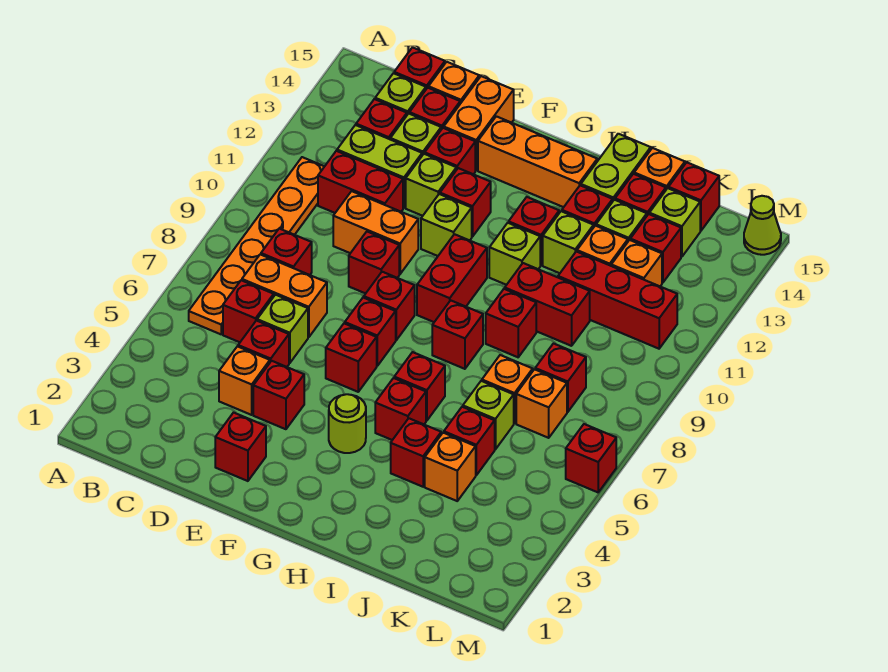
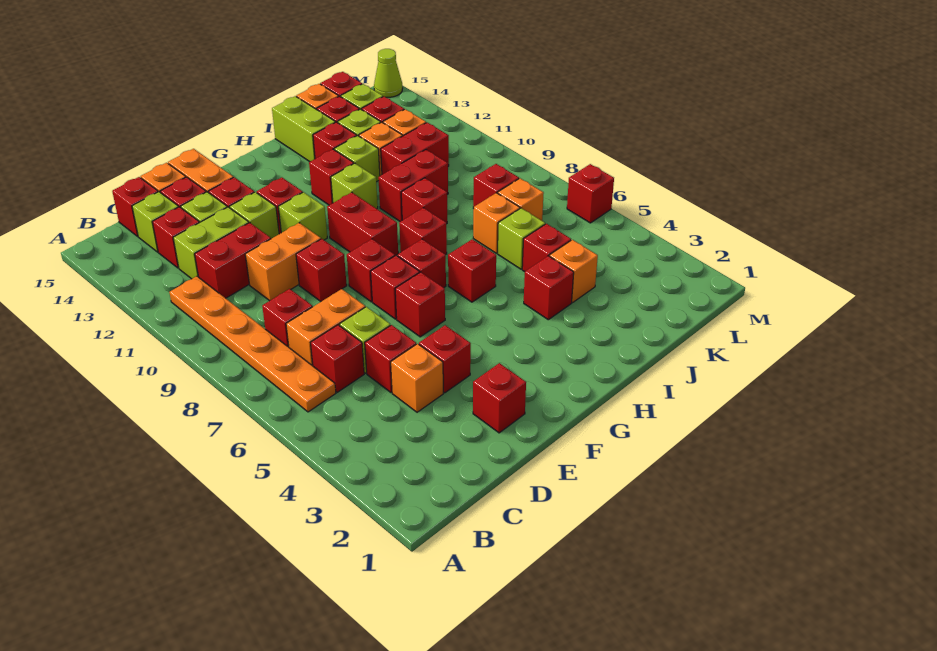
orange brick F14:H14 level 1 -> none
lime round brick G4 level 1 -> none
red brick H5 level 1 -> red brick G7 level 1
red brick J11:L11 level 1 -> red brick J11:K11 level 1

